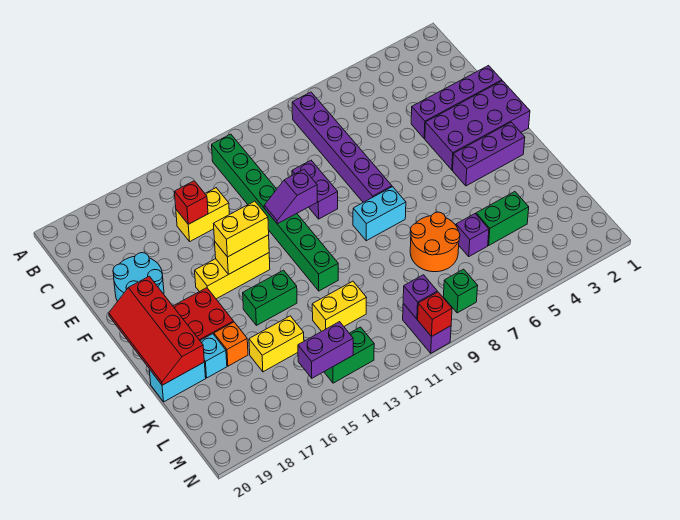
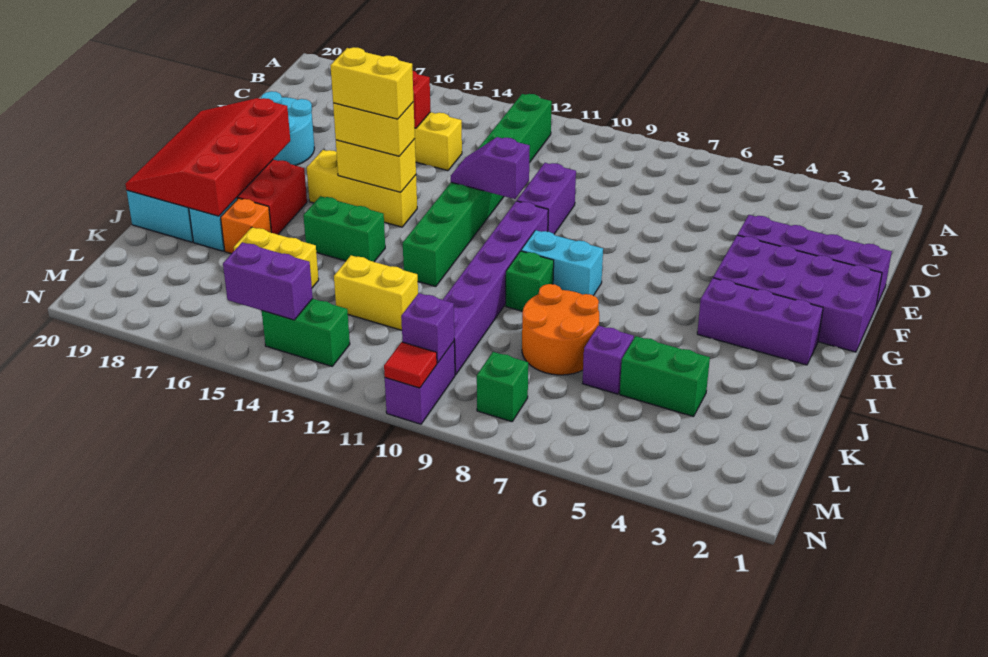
purple brick B8:G8 level 1 -> purple brick G10:L10 level 1
none -> yellow brick G14:G15 level 4
red slope G19:J20 level 2 top 19 -> red slope G18:J20 level 2 top 18
none -> green brick I9 level 1
red brick N10 level 2 -> red tile N10 level 2

